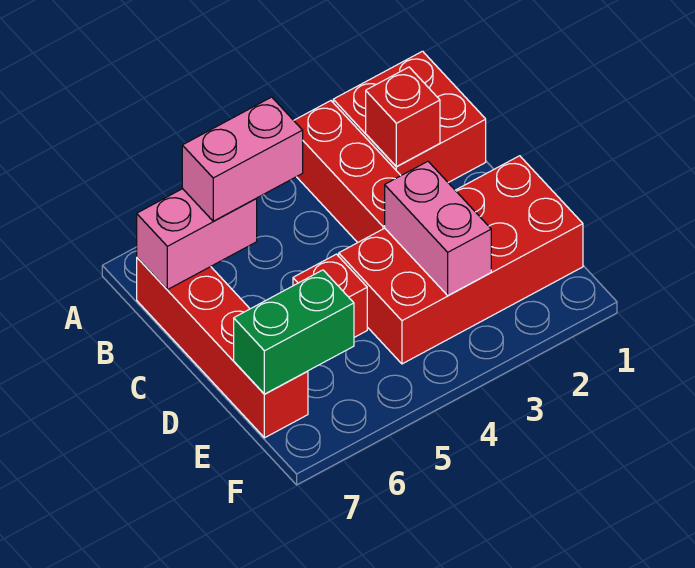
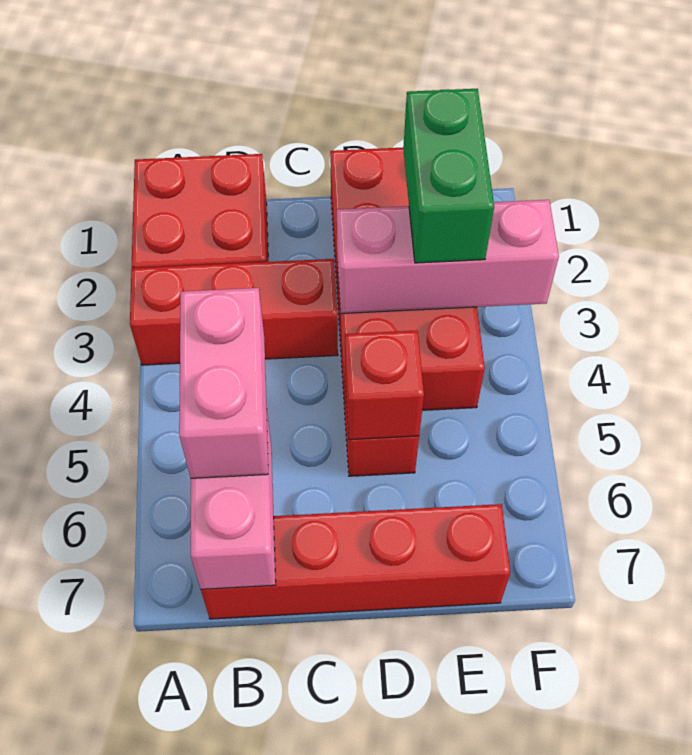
red brick B2 level 2 -> red brick D5 level 2
pink brick D3:E3 level 2 -> pink brick D3:F3 level 2
green brick E6:E7 level 2 -> green brick E2:E3 level 3

